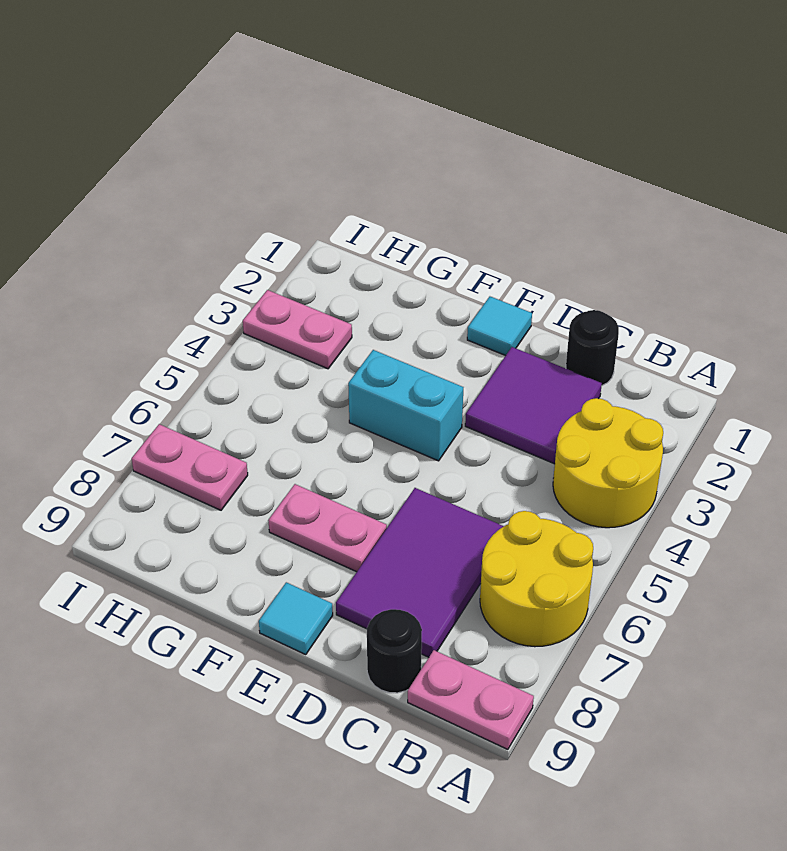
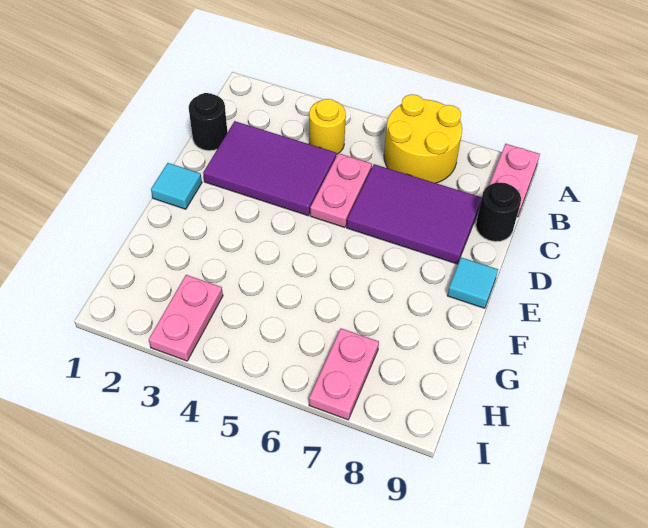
yellow round brick A3:B4 level 1 -> yellow round brick B4 level 1
purple tile C2:D3 level 1 -> purple tile C2:D4 level 1
cyan brick E4:F4 level 1 -> none
pink plate E7:F7 level 1 -> pink plate C5:D5 level 1

